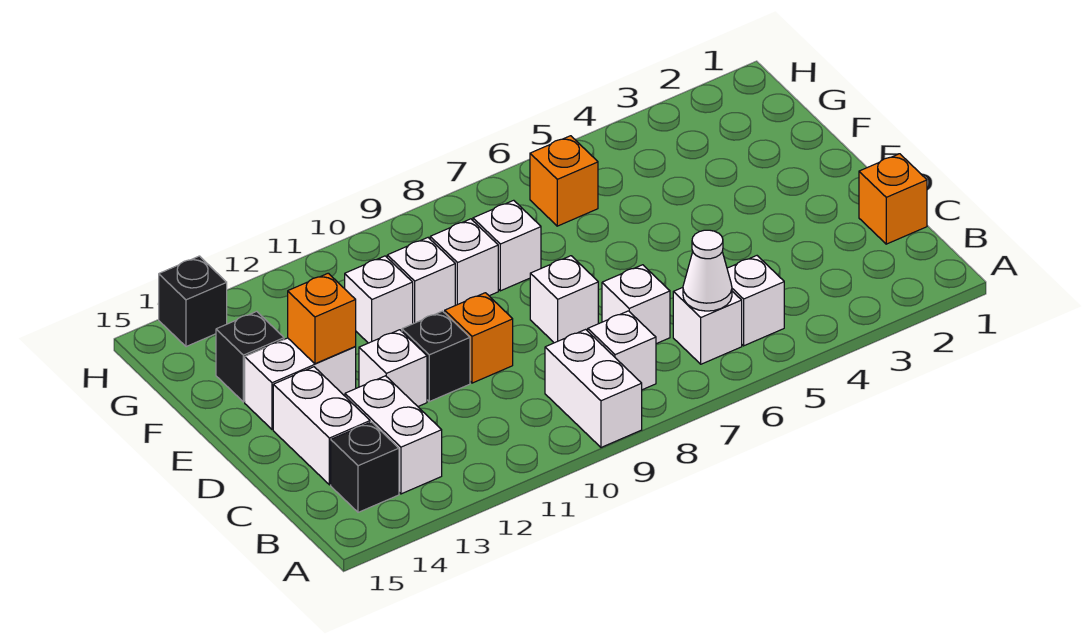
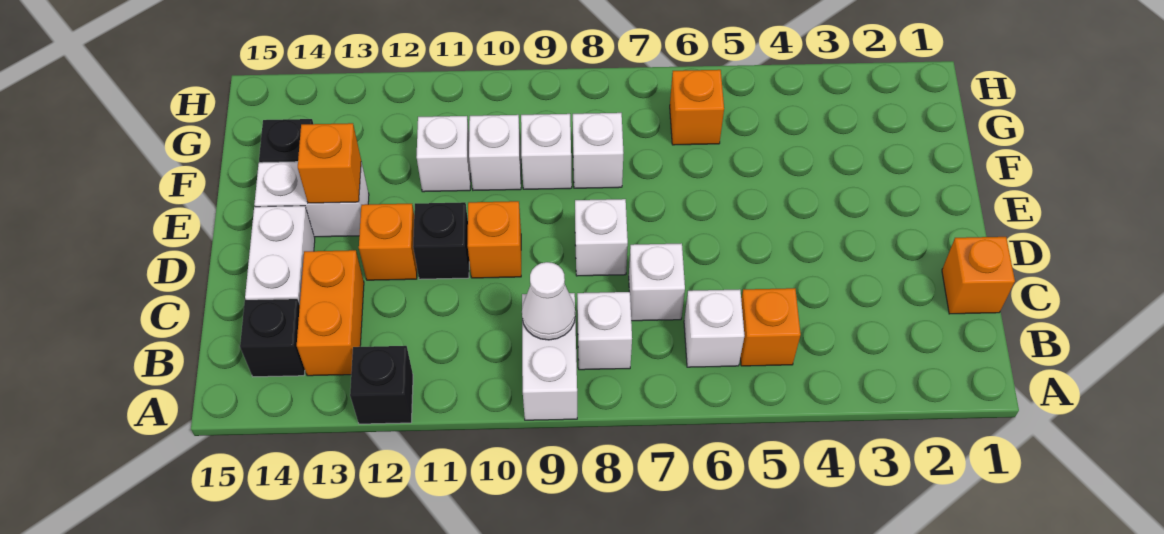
white brick B5 level 1 -> orange brick B5 level 1
white cone B6 level 2 -> white cone B9 level 2
white brick B13:C13 level 1 -> orange brick B13:C13 level 1
white brick D12 level 1 -> orange brick D12 level 1
black brick H14 level 1 -> black brick A12 level 1

